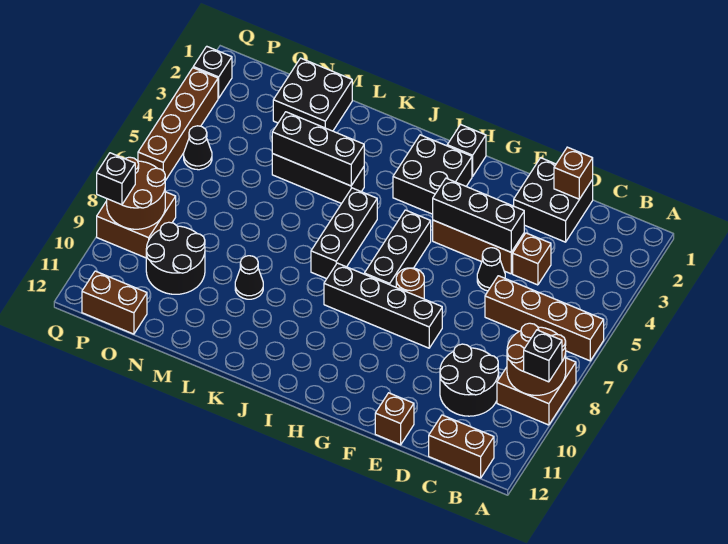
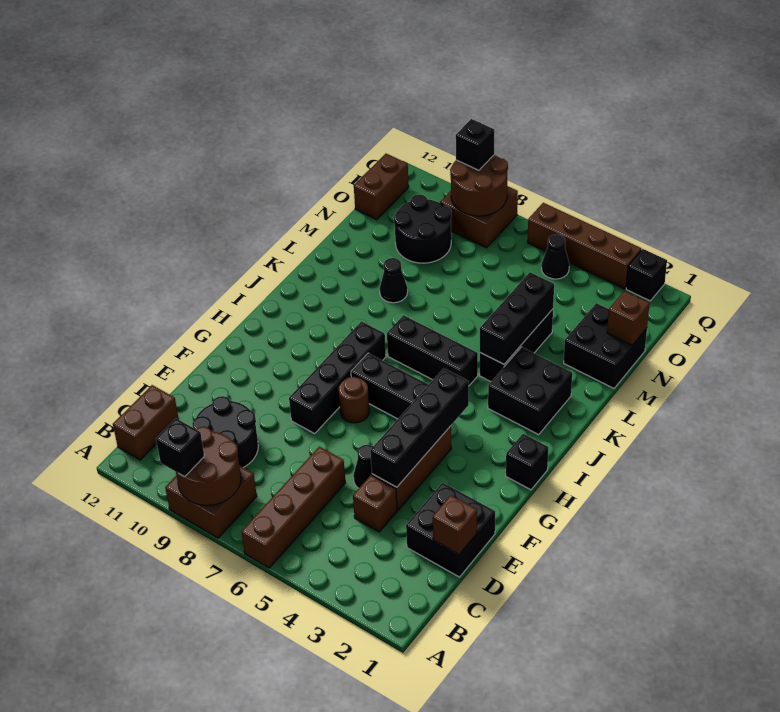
black brick E4:G4 level 2 -> black brick E4:H4 level 2
brown brick E12 level 1 -> brown brick N1 level 2
black brick H2:I3 level 1 -> black brick J2:K3 level 1

